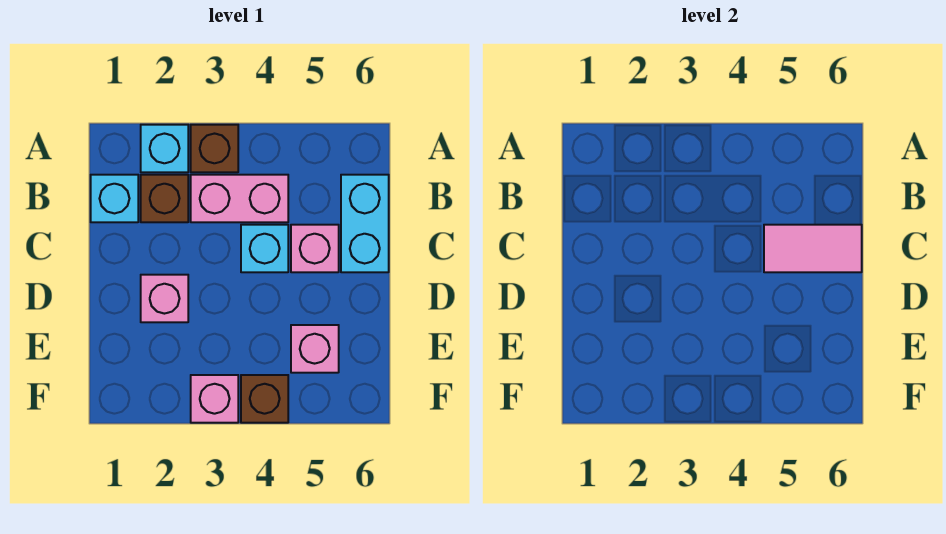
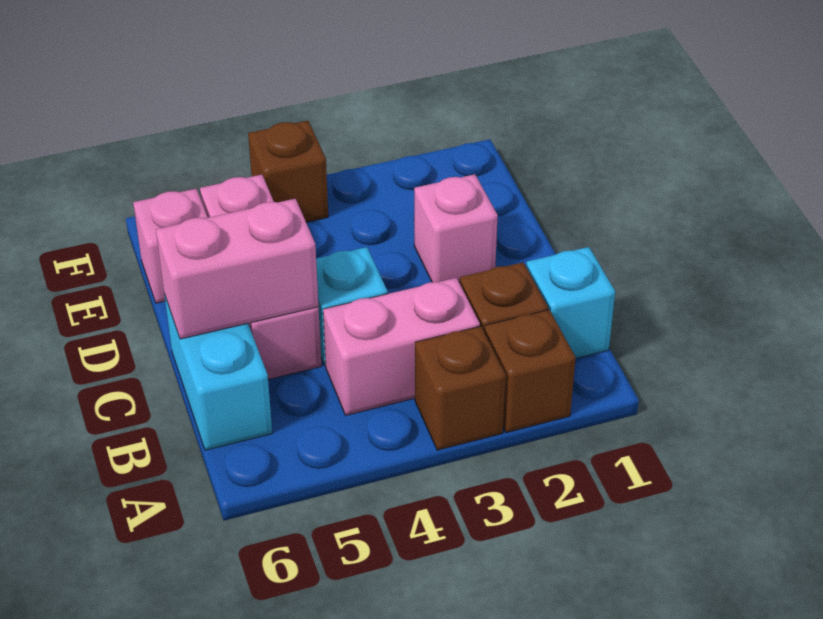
cyan brick A2 level 1 -> brown brick A2 level 1
pink tile C5:C6 level 2 -> pink brick C5:C6 level 2
pink brick F3 level 1 -> pink brick E6 level 1

